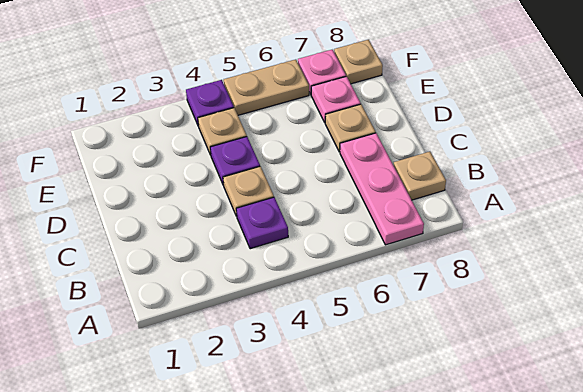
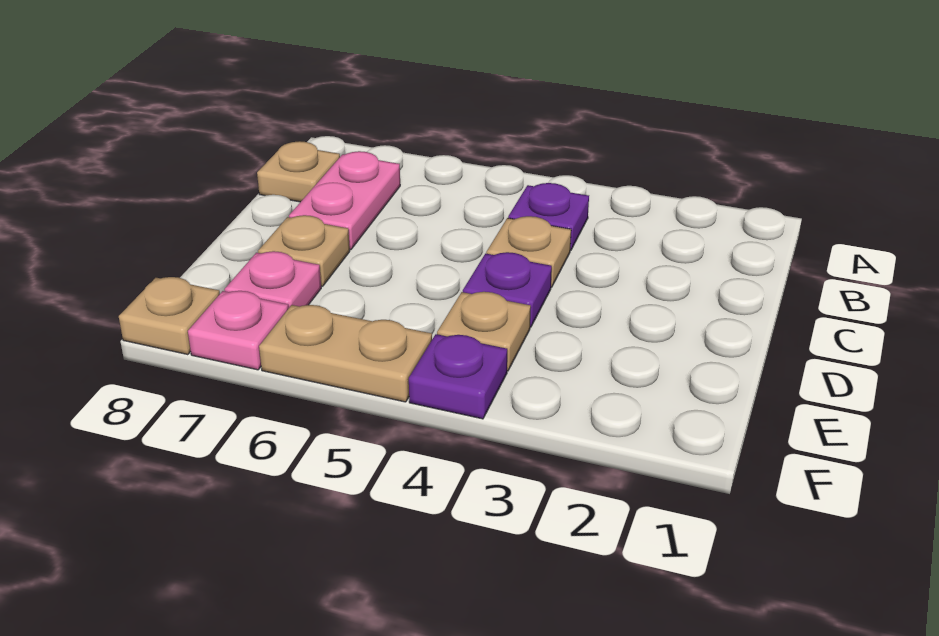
pink plate A7:C7 level 1 -> pink plate B7:C7 level 1

